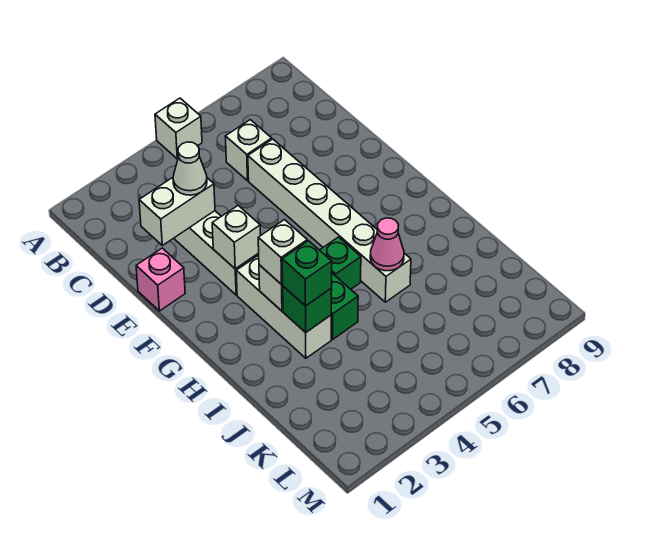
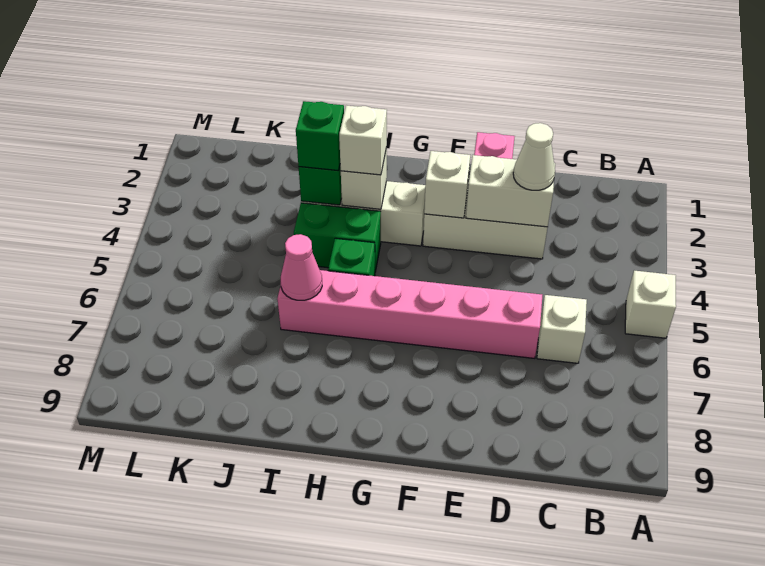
white brick D2:D3 level 2 -> white brick D3:E3 level 2
white brick D6:I6 level 1 -> pink brick D6:I6 level 1

